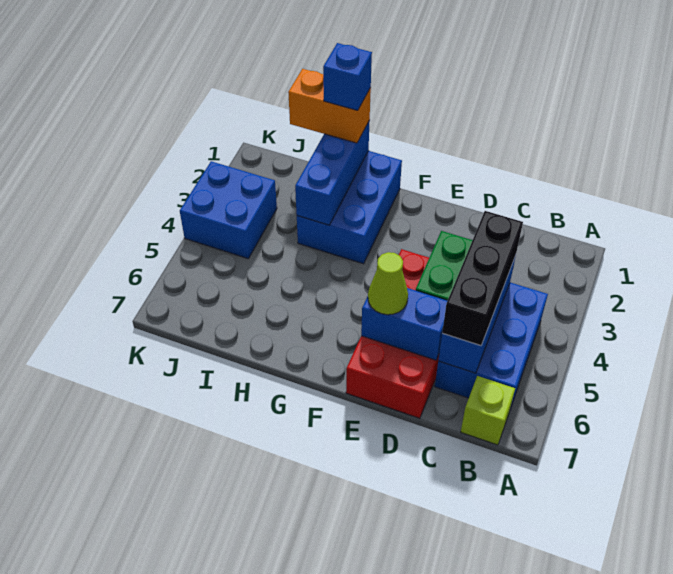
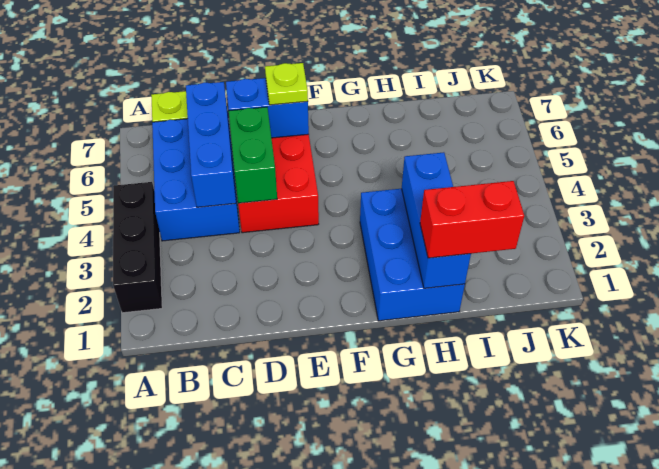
black brick C4:C6 level 3 -> black brick A2:A4 level 1
lime cone E6 level 3 -> lime plate E6 level 3
orange brick H1:I1 level 3 -> red brick H1:I1 level 3
blue brick H1 level 4 -> none
blue brick J3:K4 level 1 -> none

